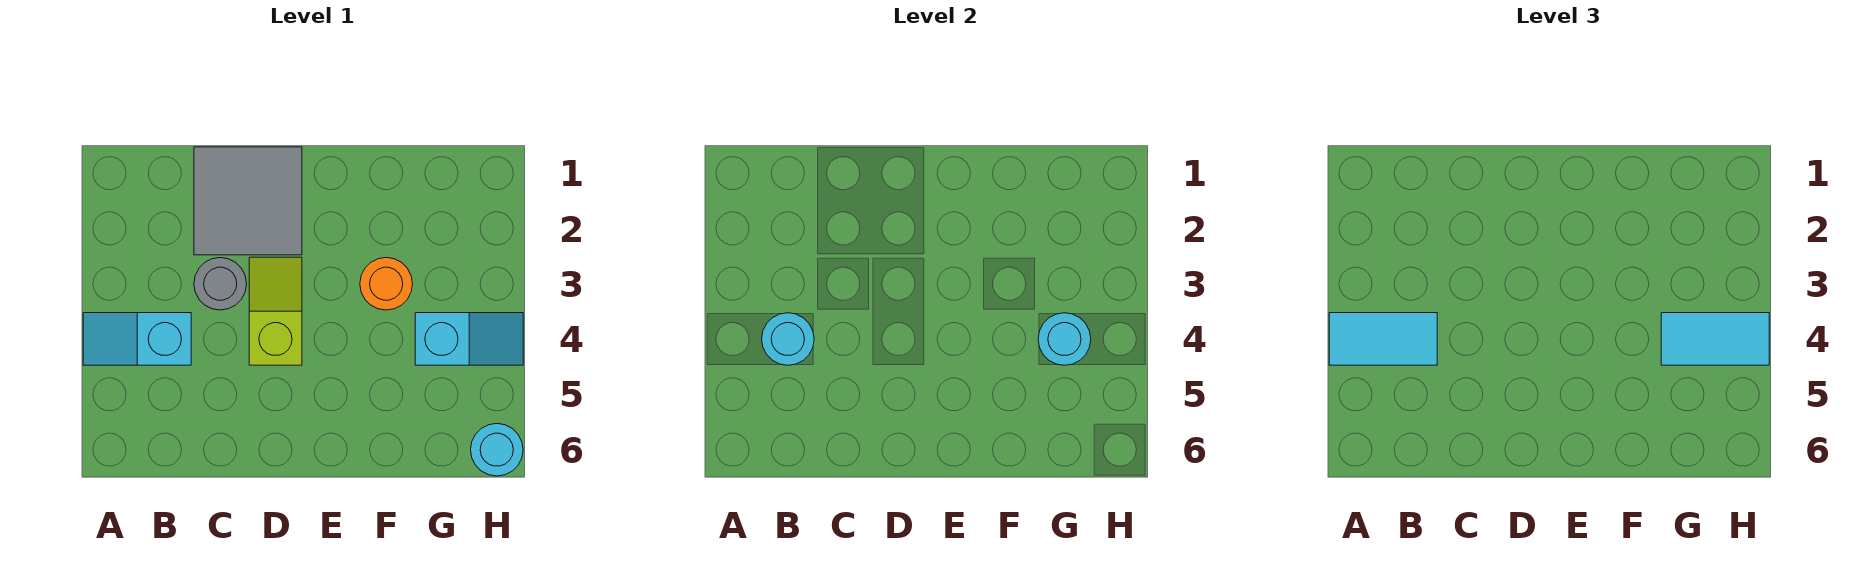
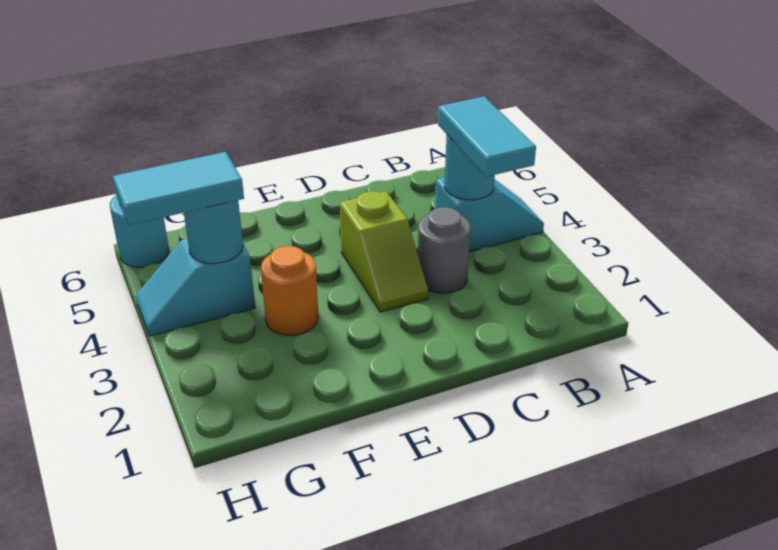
cyan tile A4:B4 level 3 -> cyan tile B3:B4 level 3
grey tile C1:D2 level 1 -> none

